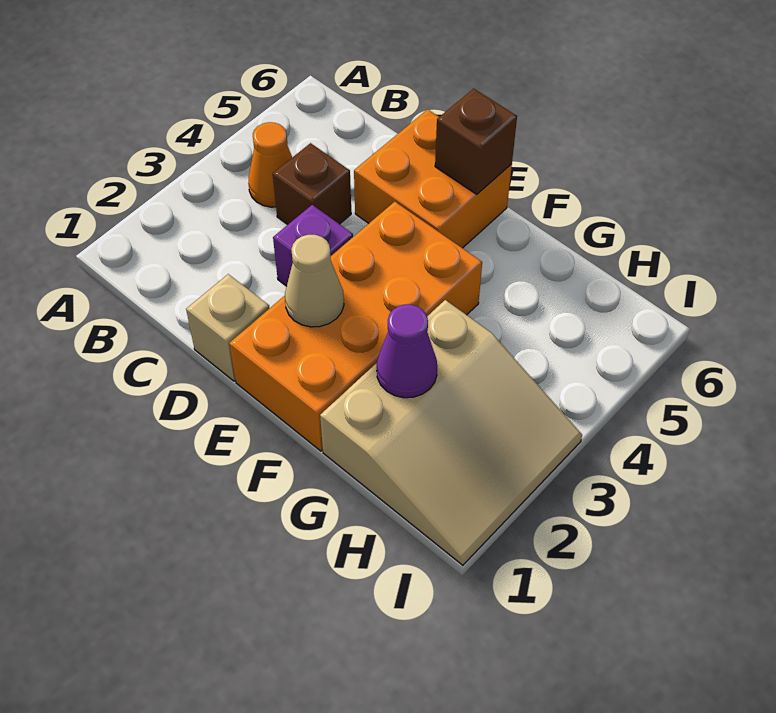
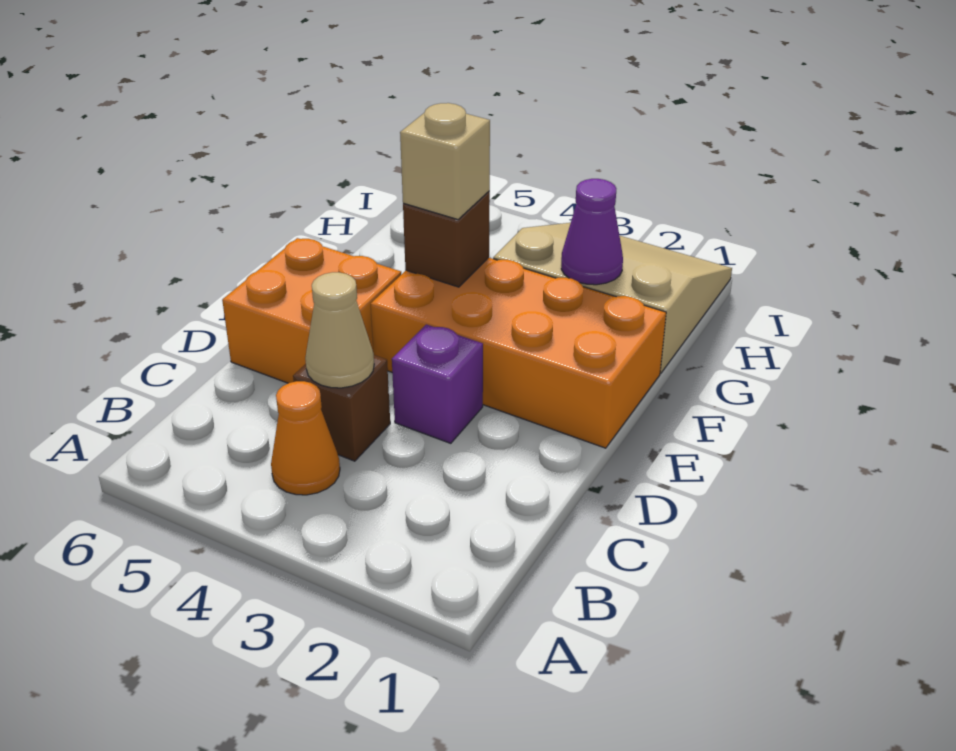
tan brick D1 level 1 -> tan brick F4 level 3
tan cone E2 level 2 -> tan cone C4 level 2
brown brick E6 level 2 -> brown brick F4 level 2

